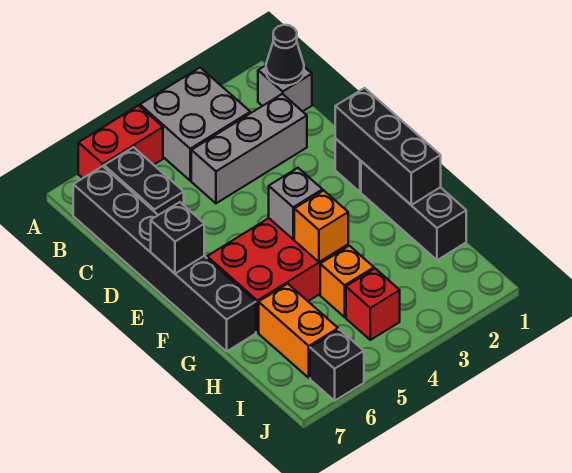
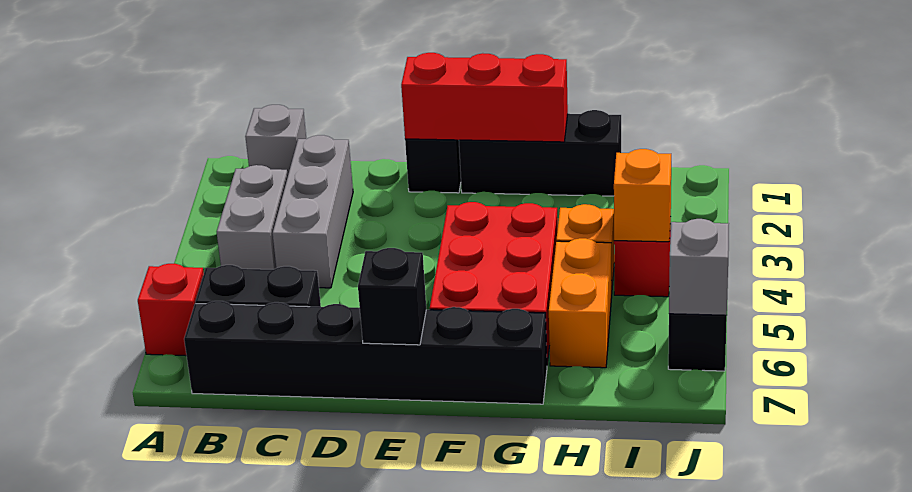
grey brick A3:B4 level 1 -> grey brick B3:B4 level 1
red brick A5:A6 level 1 -> red brick A6 level 1
black cone B1 level 2 -> none
black brick E1:G1 level 2 -> red brick E1:G1 level 2
grey brick F4 level 2 -> grey brick J6 level 2
orange brick G4 level 2 -> orange brick I4 level 2
orange brick H6:I6 level 1 -> orange brick H5:H6 level 1

